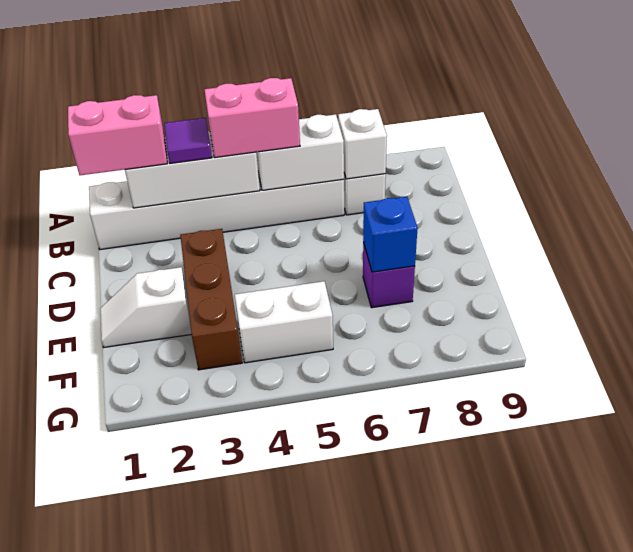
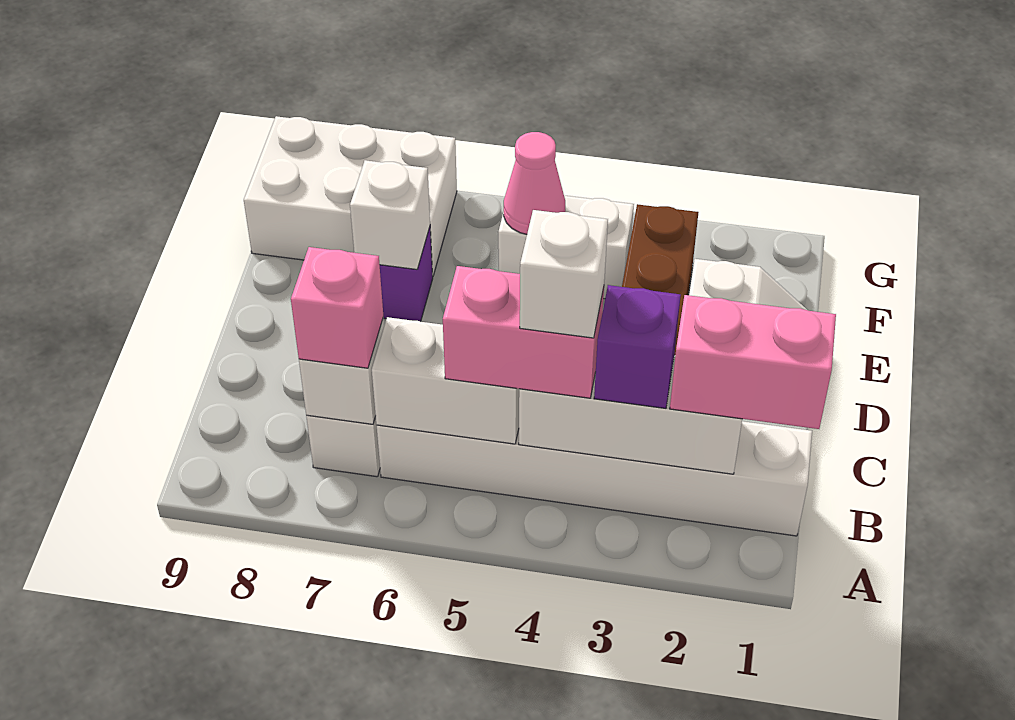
purple tile B3 level 3 -> purple brick B3 level 3
none -> white brick B4 level 4
none -> pink brick B7 level 3
blue brick E7 level 2 -> white brick E7 level 2
none -> pink cone F5 level 2
none -> white brick F7:G9 level 1

